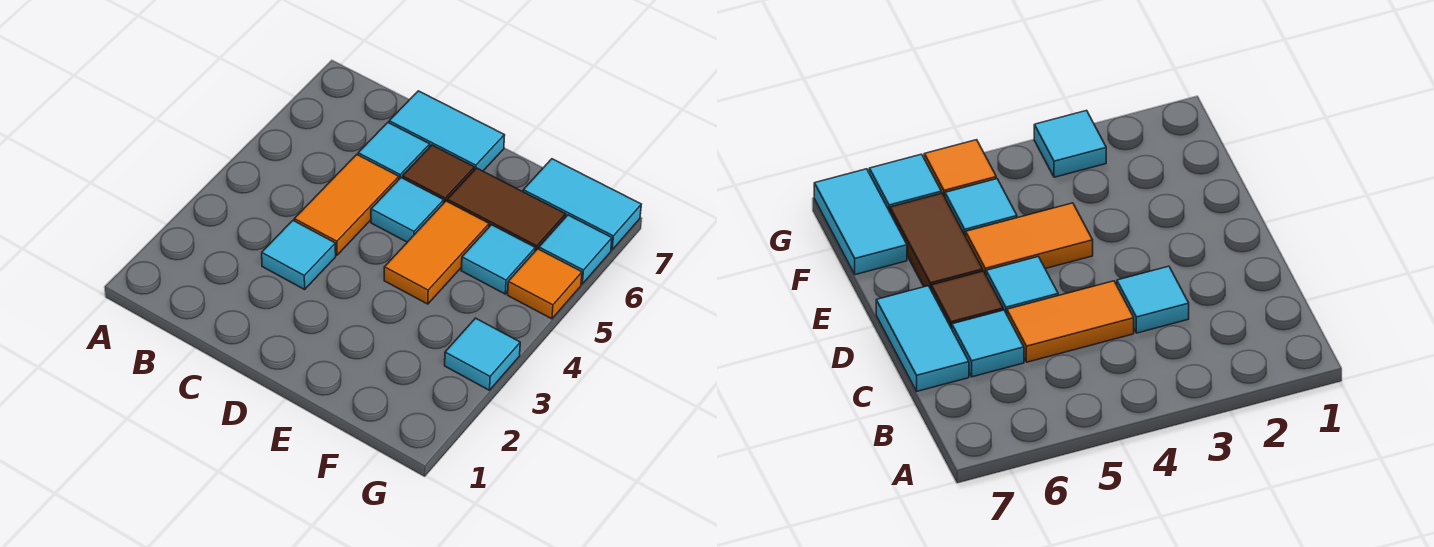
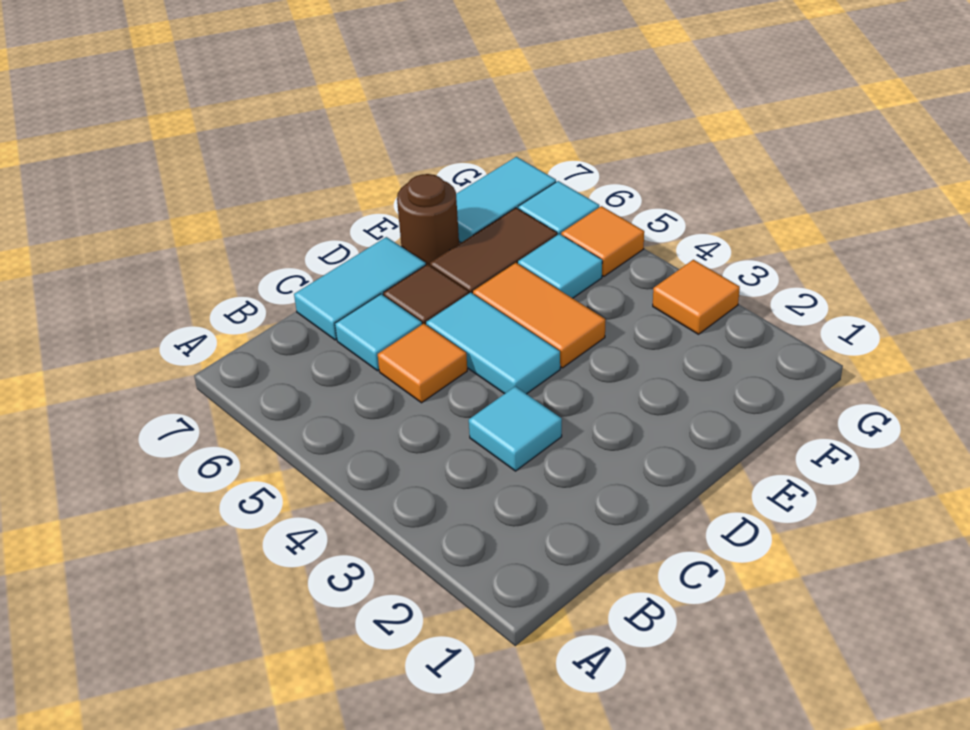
orange tile C4:C5 level 1 -> orange tile C5 level 1
cyan tile D5 level 1 -> cyan tile D4:D5 level 1
none -> brown round brick E7 level 1
cyan tile G3 level 1 -> orange tile G3 level 1

